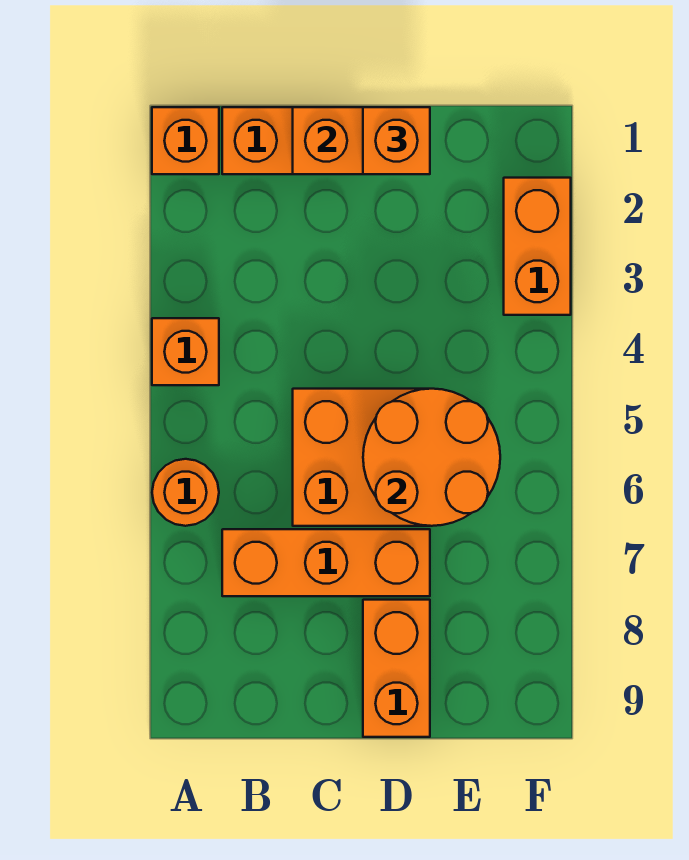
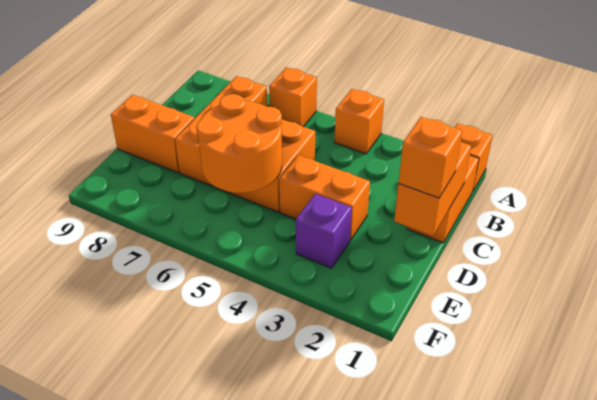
orange round brick A6 level 1 -> orange brick A6 level 1
none -> purple brick E3 level 1
orange brick F2:F3 level 1 -> orange brick D3:D4 level 1

